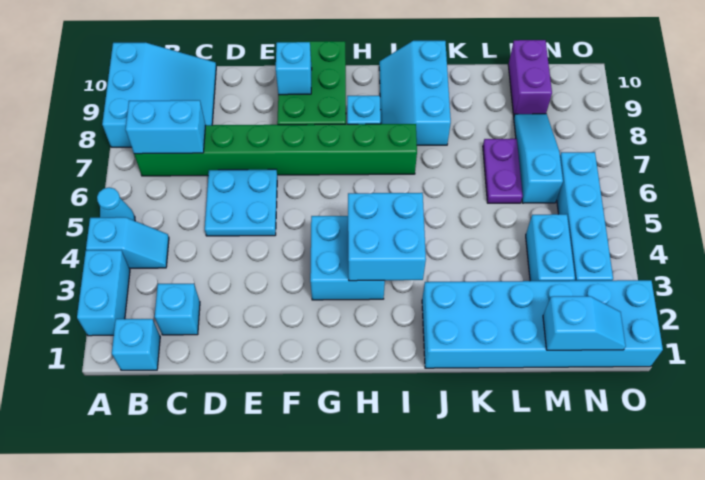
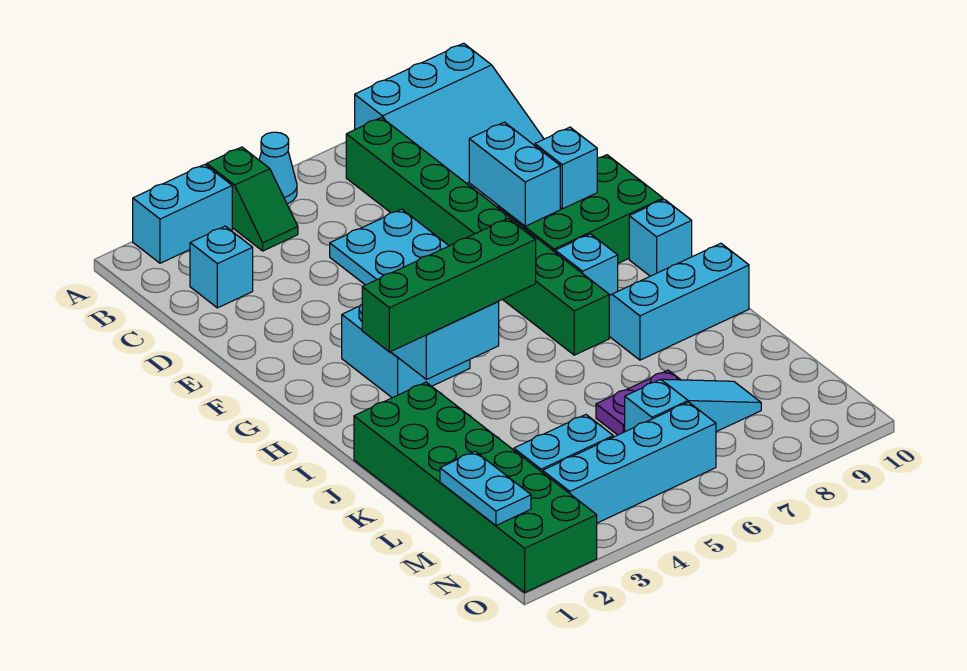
cyan slope A4:B4 level 1 top A -> green slope A4:B4 level 1 top A
cyan brick B1 level 1 -> cyan brick H10 level 1
cyan brick B7:C7 level 2 -> cyan brick E8:F8 level 2
none -> green brick I2:I5 level 3
cyan brick J1:O2 level 1 -> green brick J1:O2 level 1
cyan slope M1:N1 level 2 top M -> cyan plate M1:N1 level 2
purple brick M9:M10 level 1 -> none

